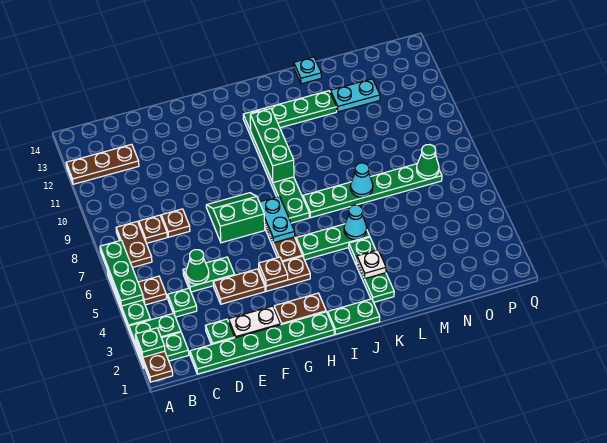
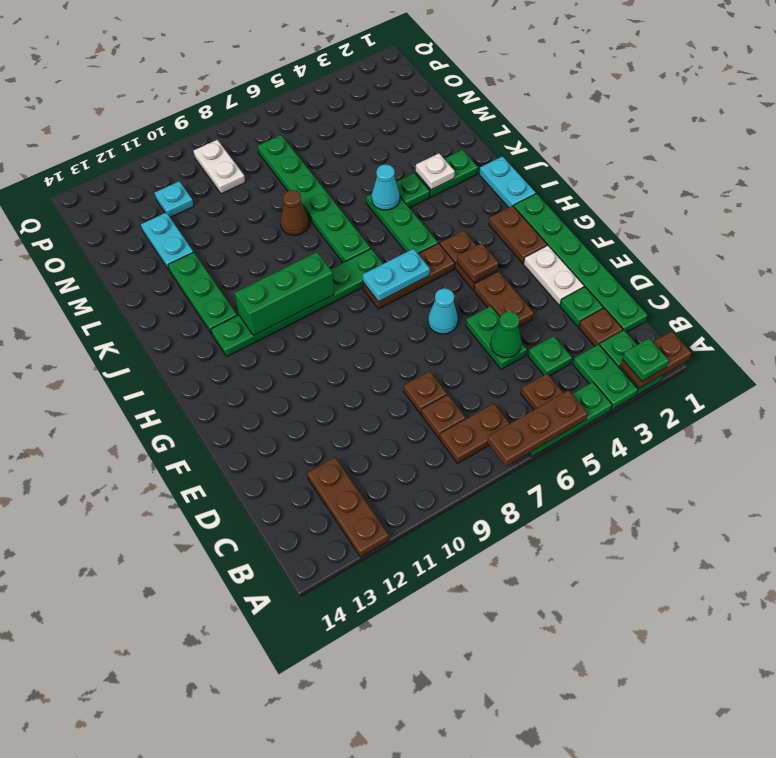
green plate A5:A7 level 2 -> brown plate A5:A7 level 2
none -> brown plate C2 level 1
green slope F7:G8 level 1 top 7 -> none
green plate I1:J1 level 1 -> cyan plate I1:J1 level 1
cyan cone L7 level 2 -> cyan cone F6 level 1
none -> brown cone L8 level 1
cyan plate L14 level 1 -> cyan plate O11 level 1
green cone O7 level 2 -> none
none -> white plate O9:P9 level 1

